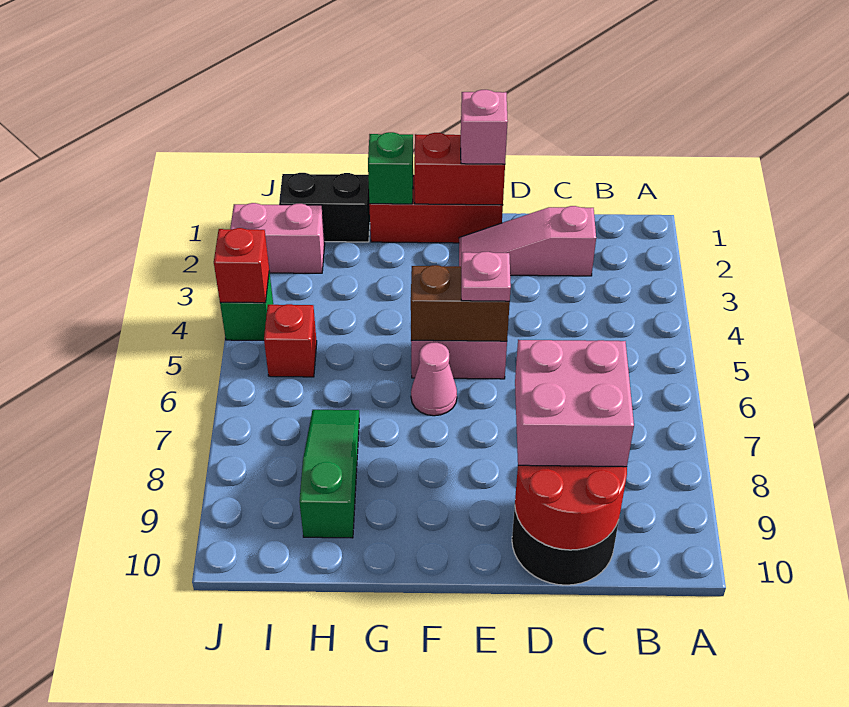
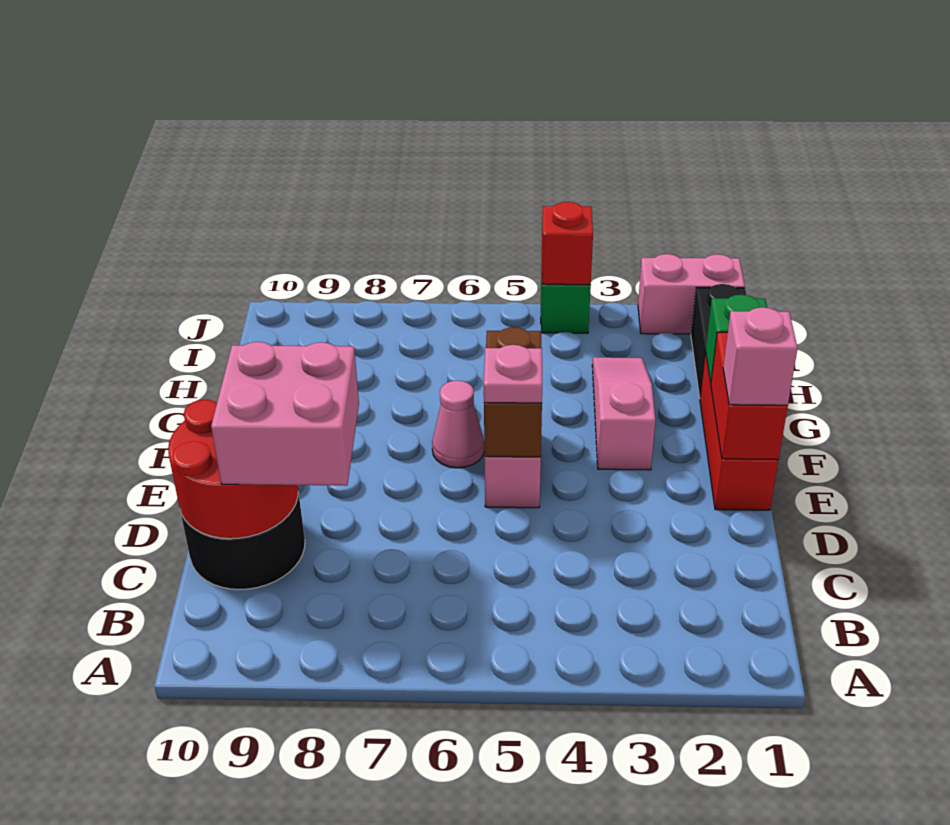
pink slope C2:E2 level 1 top C -> pink slope F3:H3 level 1 top F
green slope H7:H9 level 1 top 9 -> none
pink brick I2:J2 level 1 -> pink brick J1:J2 level 1
red brick I5 level 1 -> none

